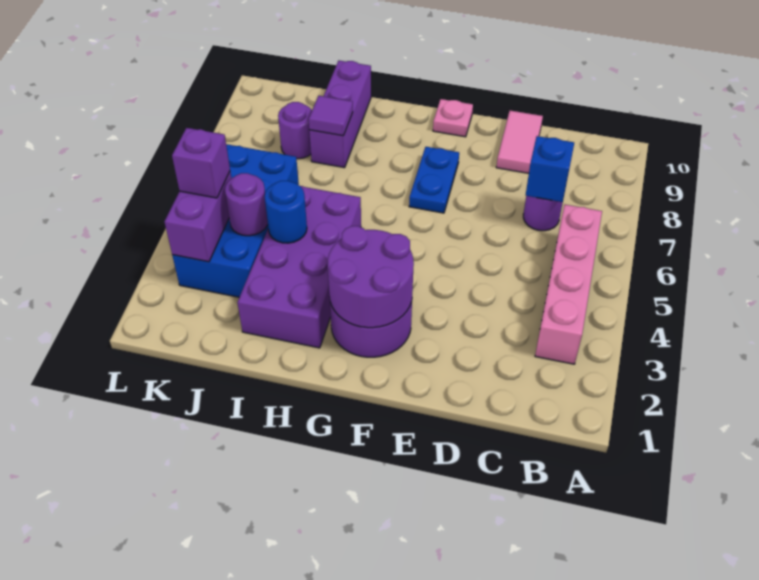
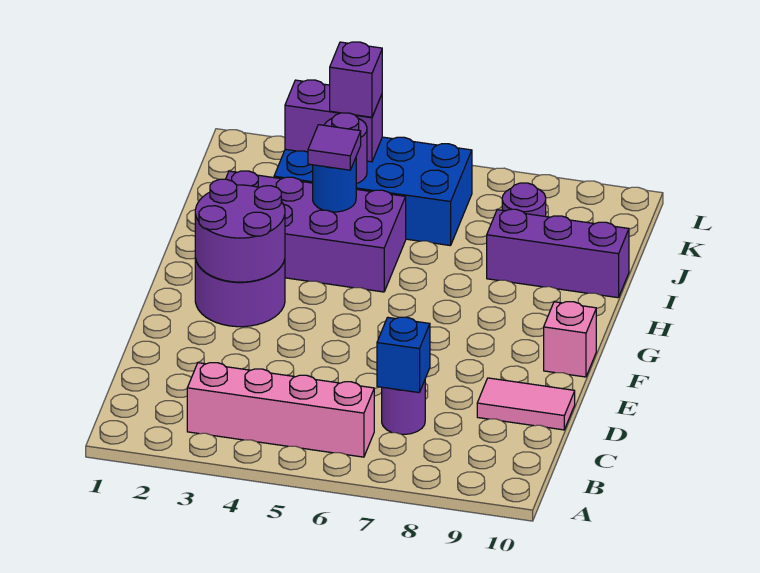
blue plate F7:F8 level 1 -> none
pink plate F10 level 1 -> pink brick F10 level 1
purple tile I8 level 2 -> purple tile I4 level 3

